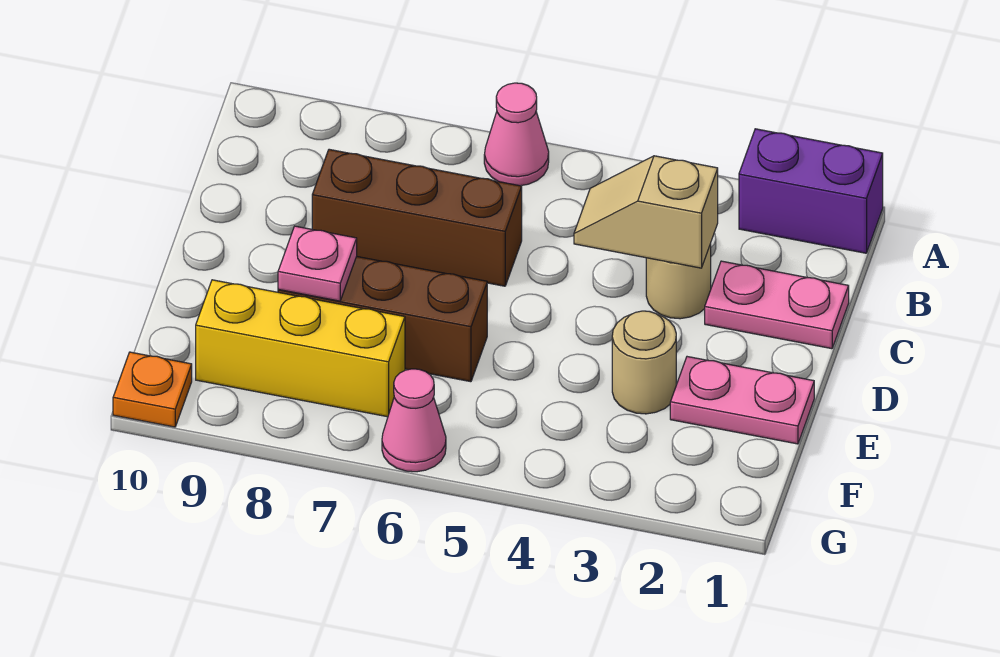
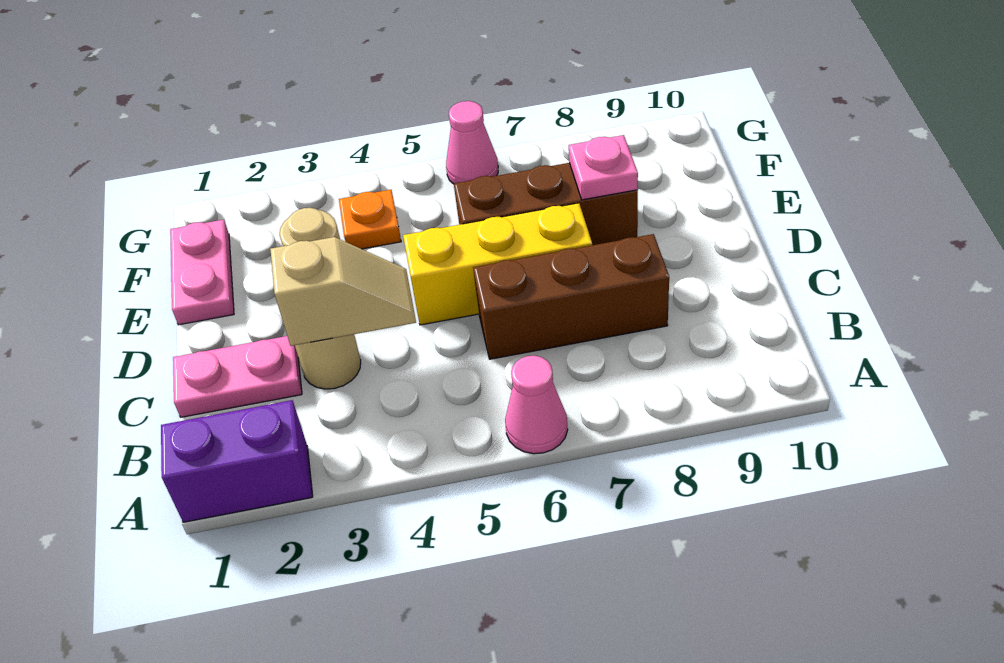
pink plate E1:E2 level 1 -> pink plate E1:F1 level 1
yellow brick F7:F9 level 1 -> yellow brick D5:D7 level 1
orange plate G10 level 1 -> orange plate F4 level 1

